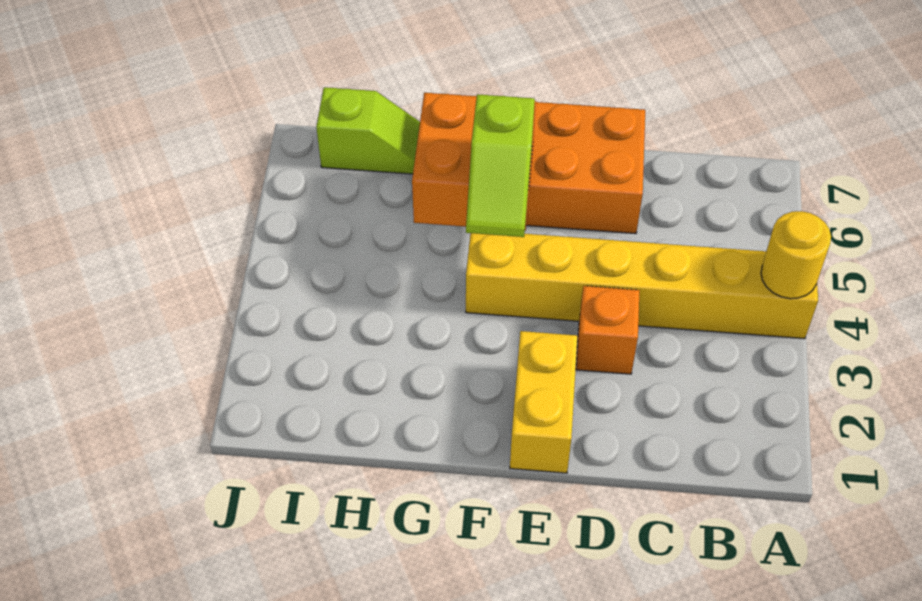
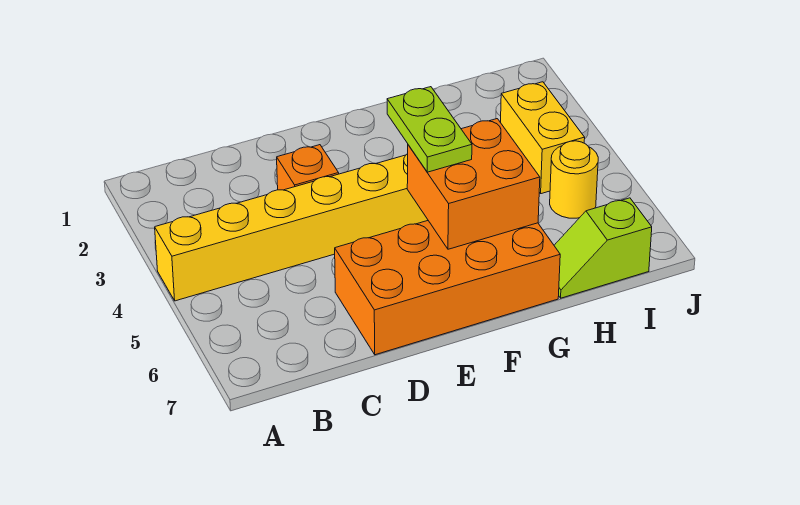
yellow round brick A4 level 2 -> yellow round brick I5 level 1
yellow brick E1:E2 level 1 -> yellow brick I3:I4 level 1
lime slope F4:F5 level 3 top 5 -> lime plate F4:F5 level 3

